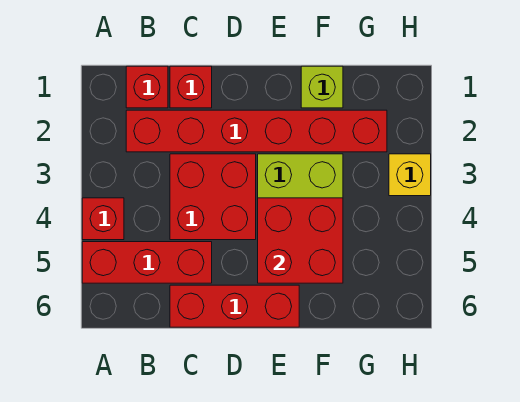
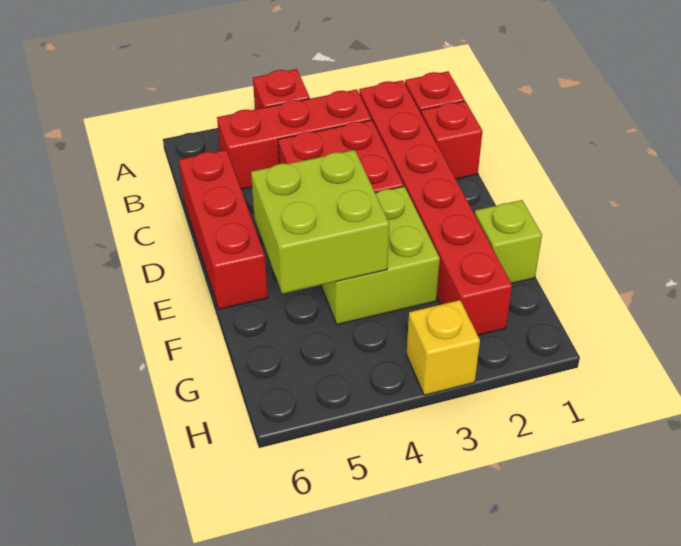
red brick A5:C5 level 1 -> red brick B3:B5 level 1
red brick E4:F5 level 2 -> lime brick E4:F5 level 2

